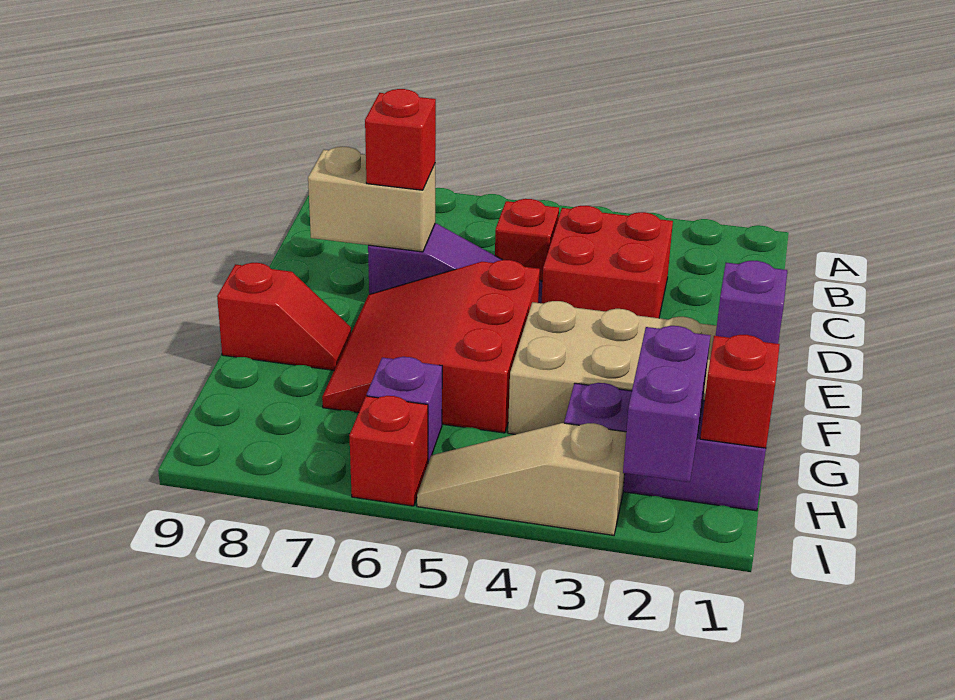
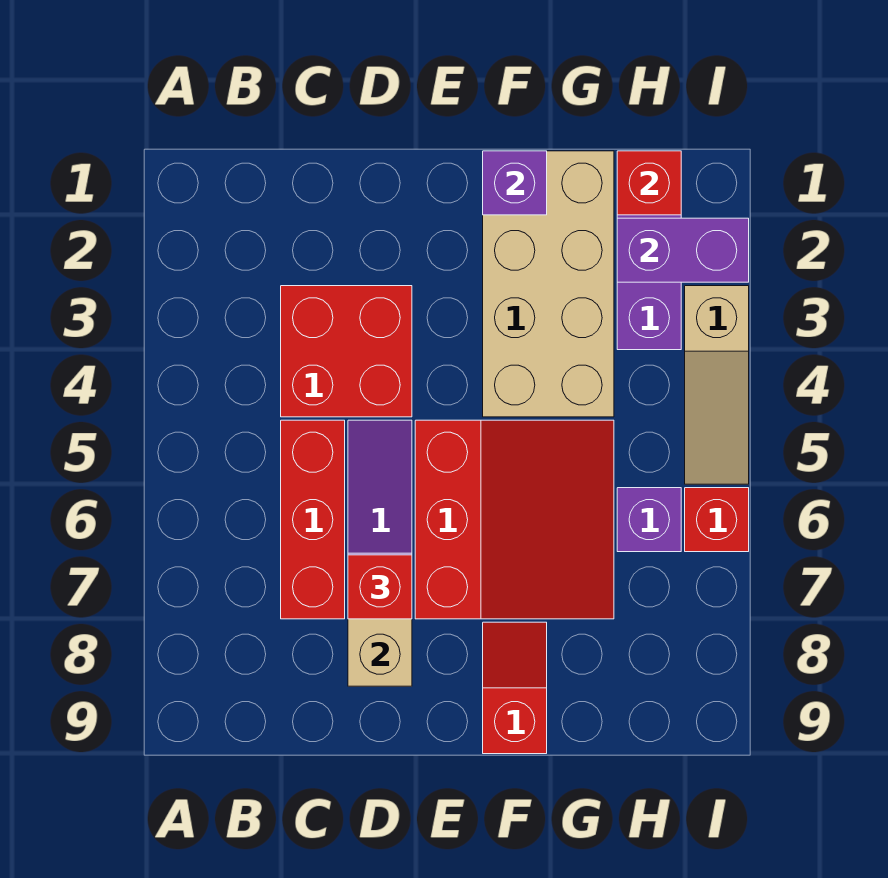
red brick C5 level 1 -> red brick C5:C7 level 1
red slope E5:G7 level 1 top 5 -> red slope E5:G7 level 1 top E

